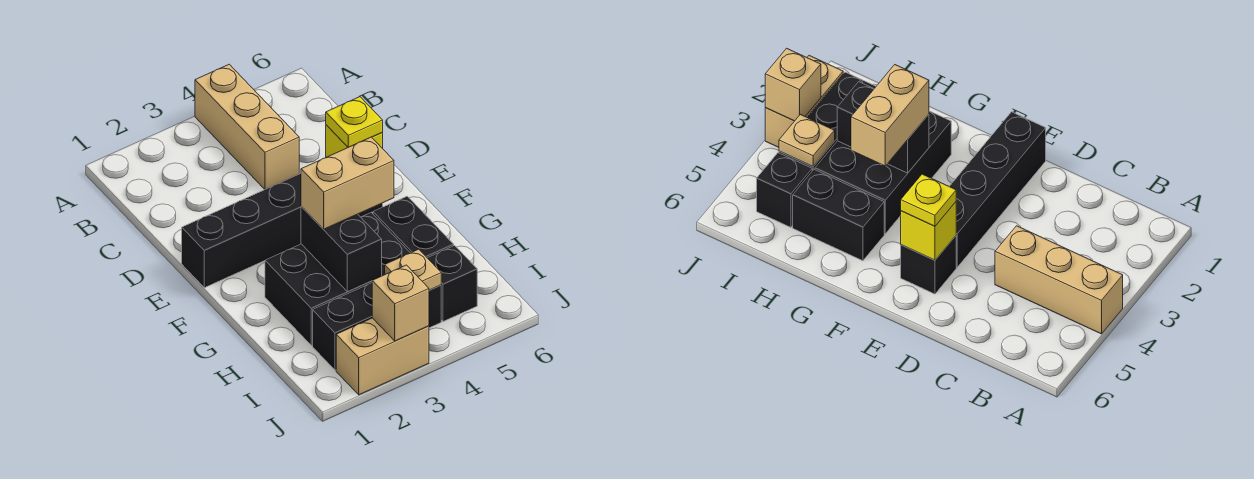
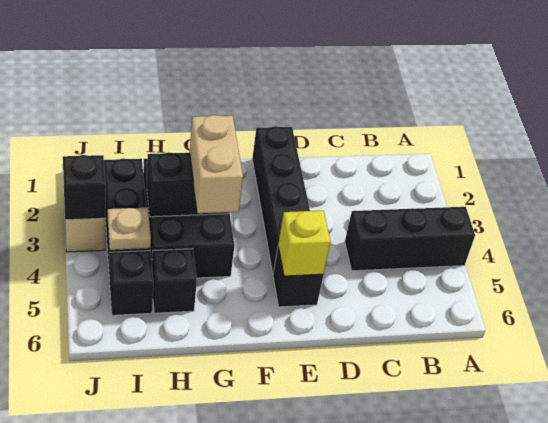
tan brick A4:C4 level 1 -> black brick A4:C4 level 1
yellow plate E5 level 3 -> none
black brick G5:H5 level 1 -> black brick H5 level 1
tan brick J3 level 2 -> black brick J3 level 2

